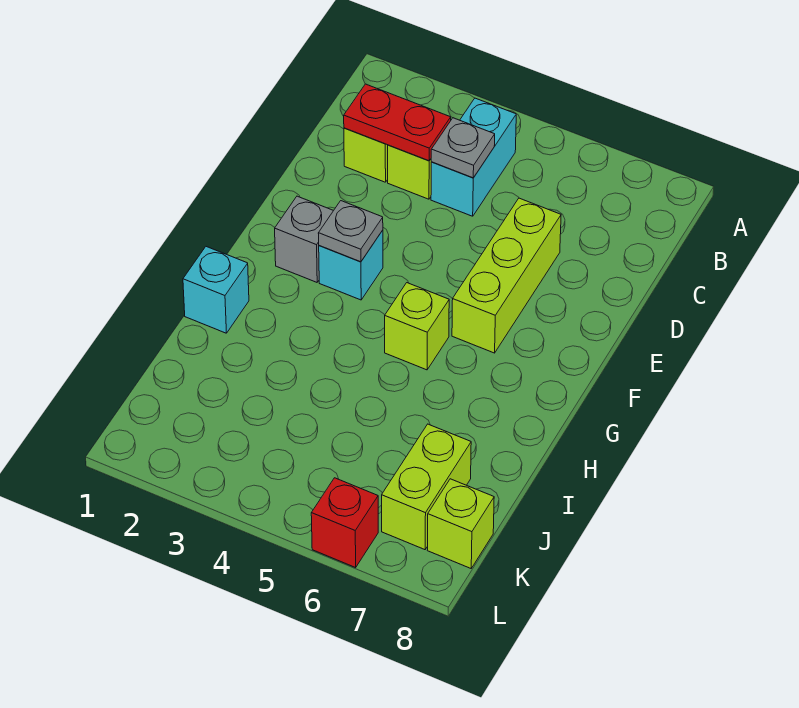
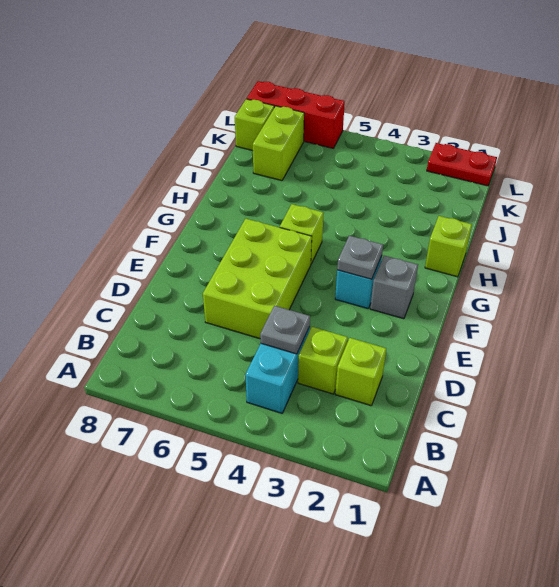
red plate C2:C3 level 2 -> red plate L1:L2 level 1
lime brick D6:F6 level 1 -> lime brick D5:F6 level 1
cyan brick H1 level 1 -> lime brick H1 level 1
red brick L6 level 1 -> red brick L6:L8 level 1

